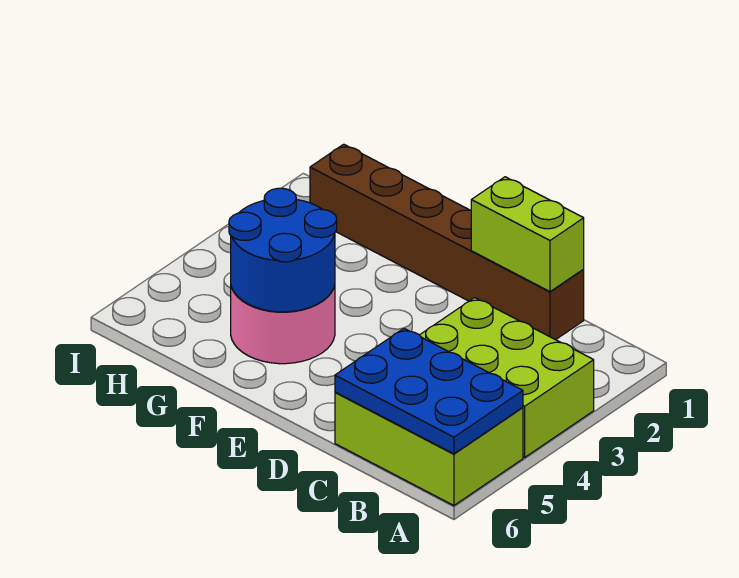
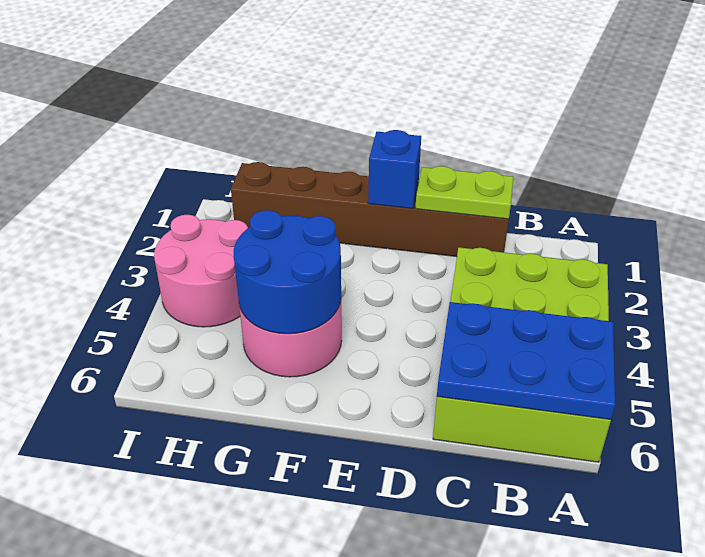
lime brick C1:D1 level 2 -> lime plate C1:D1 level 2
none -> blue brick E1 level 2
none -> pink round brick H3:I4 level 1

